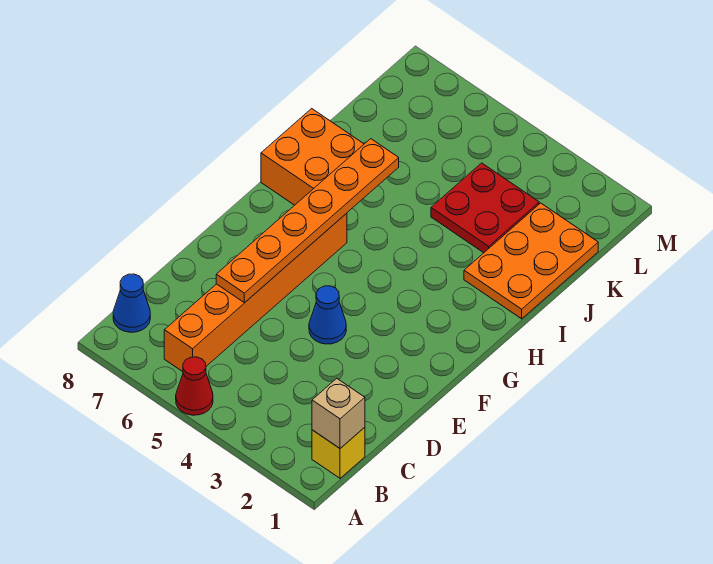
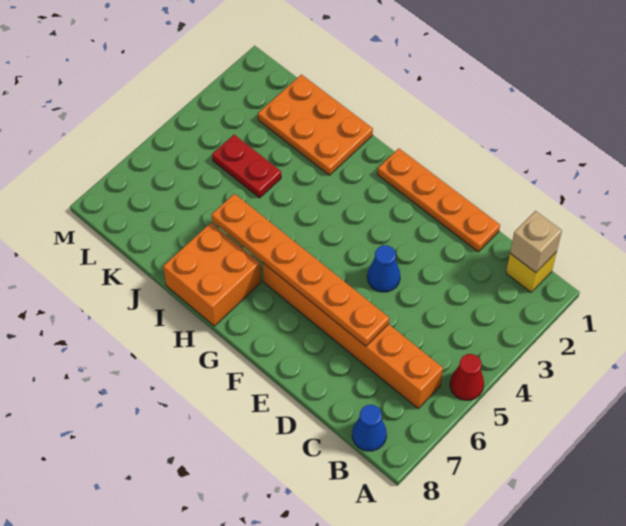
none -> orange plate D1:G1 level 1
red plate J3:K4 level 1 -> red plate J4:K4 level 1

